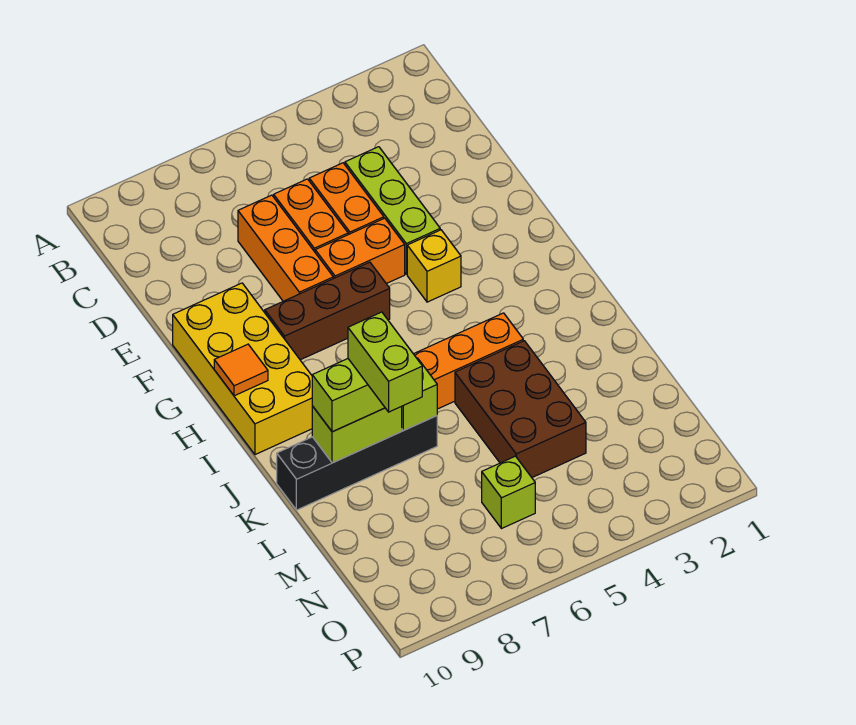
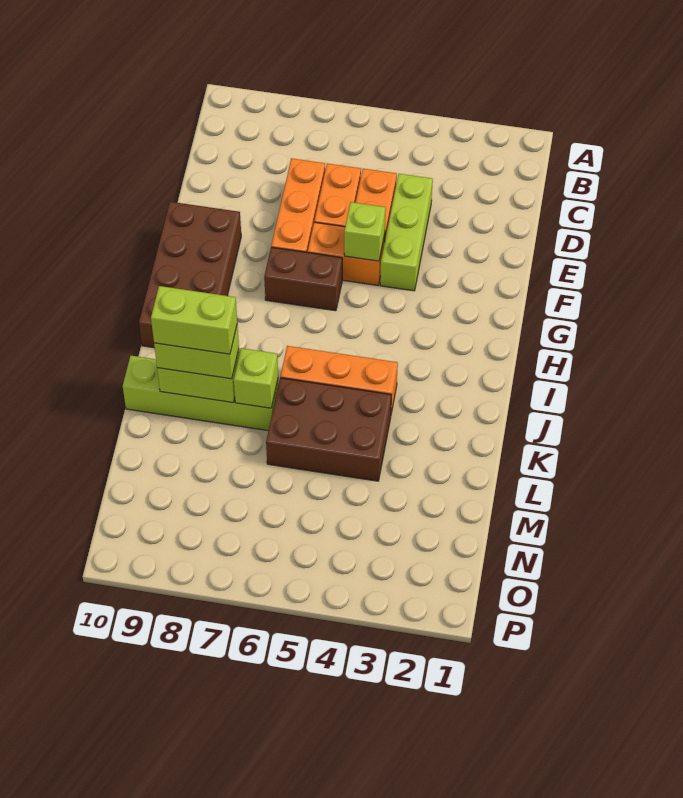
yellow brick F9:I10 level 1 -> brown brick F9:I10 level 1
yellow brick G4 level 1 -> none
brown brick G6:G8 level 1 -> brown brick G6:G7 level 1
orange tile H10 level 2 -> none
brown brick K4:M5 level 1 -> brown brick K4:L6 level 1
black brick K7:K10 level 1 -> lime brick K7:K10 level 1
lime brick K8:L8 level 4 -> lime brick K8:K9 level 4
lime brick N6 level 1 -> lime brick F5 level 2

